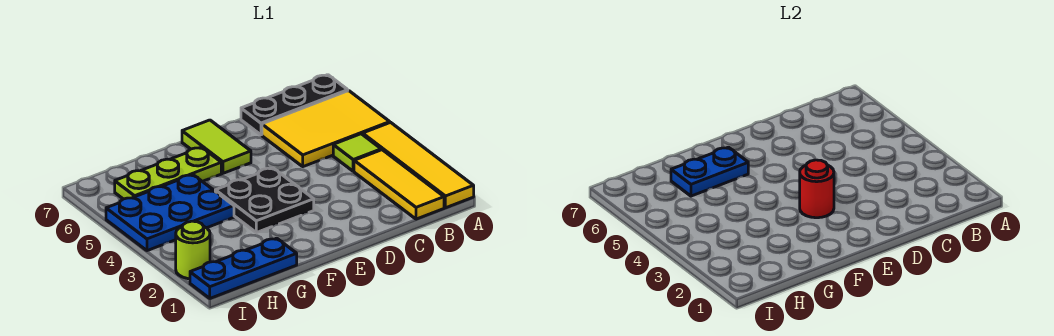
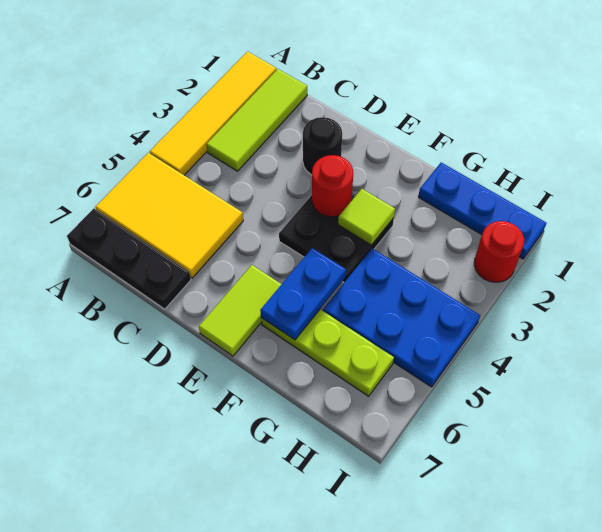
yellow tile B1:B3 level 1 -> lime tile B1:B3 level 1
lime tile B4 level 1 -> lime tile F3 level 2
none -> black round brick D2 level 1
blue plate F6:G6 level 2 -> blue plate F5:F6 level 2
lime round brick I2 level 1 -> red round brick I2 level 1

